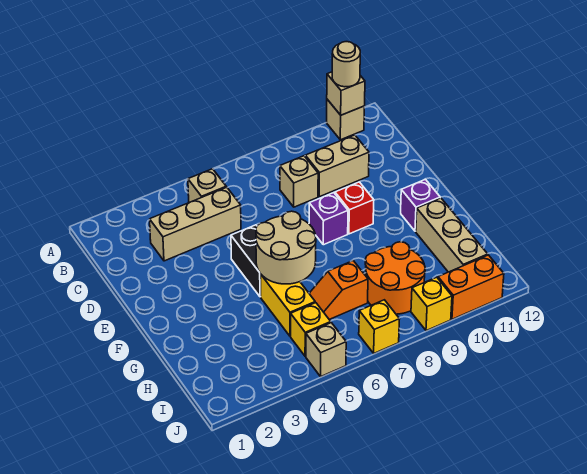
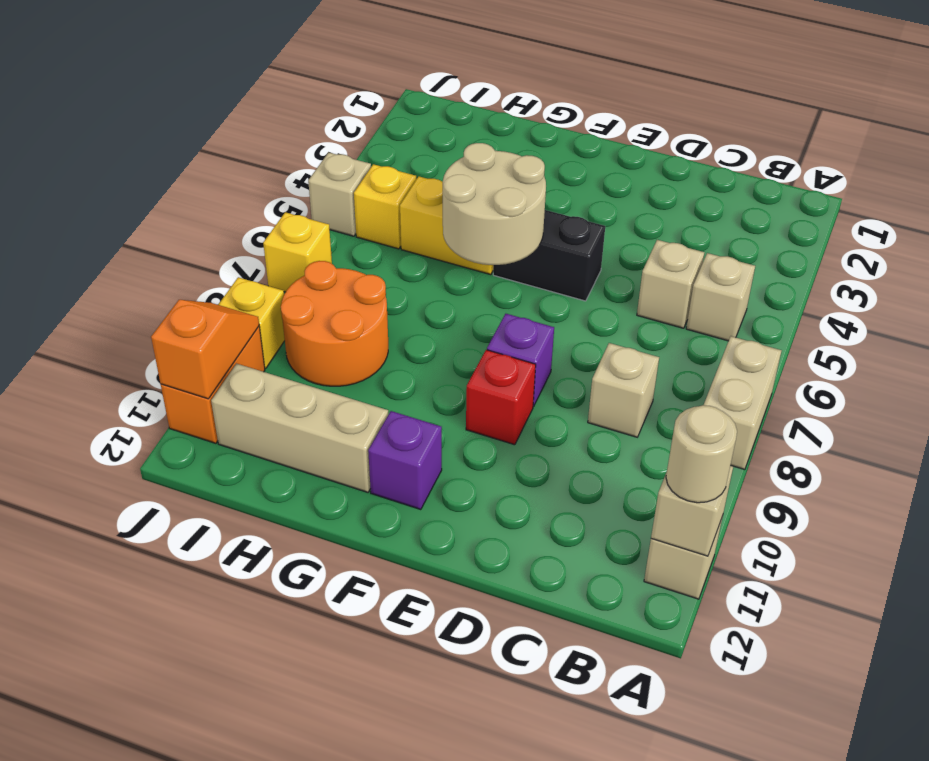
tan brick C3:C5 level 1 -> tan brick C5 level 1
tan brick C9:C10 level 1 -> tan brick A7:A8 level 1
orange slope H6:H7 level 1 top 7 -> orange slope J10:J11 level 2 top 11

